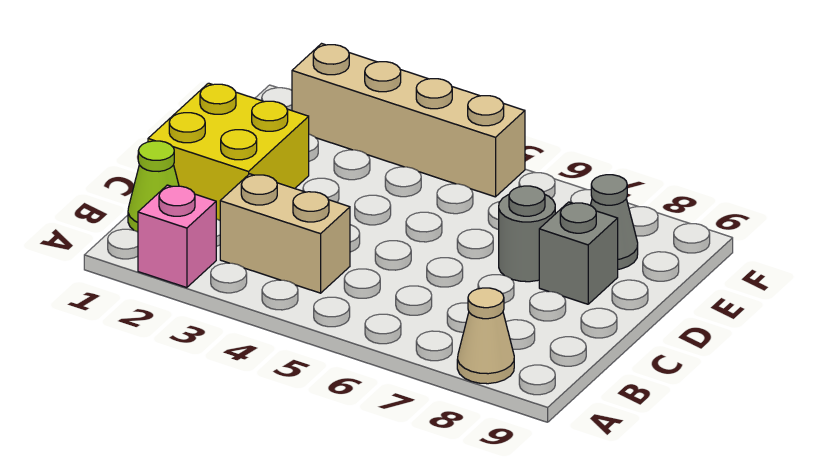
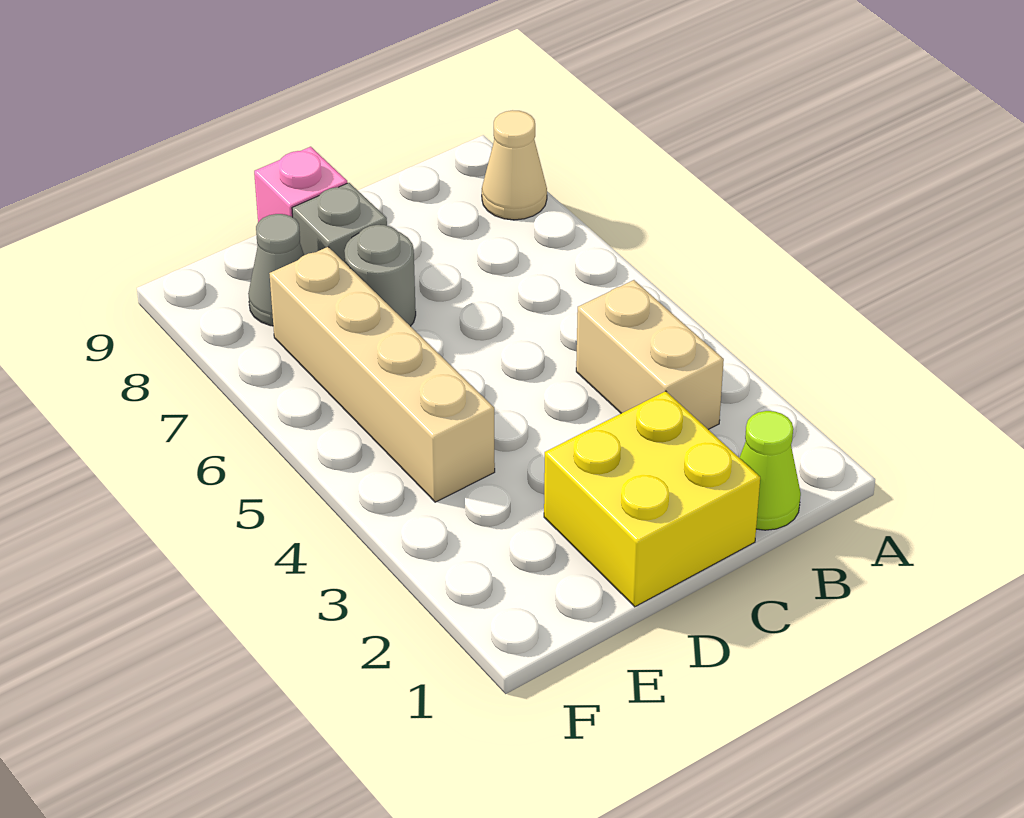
pink brick A2 level 1 -> pink brick D9 level 1
tan brick F2:F5 level 1 -> tan brick E4:E7 level 1

